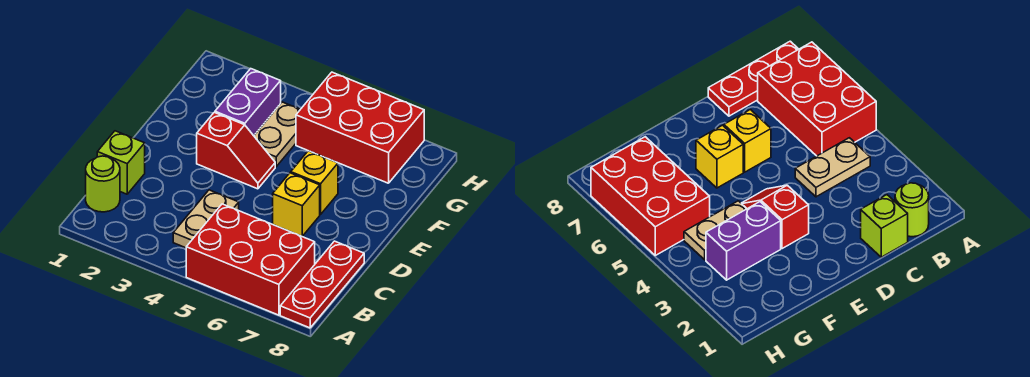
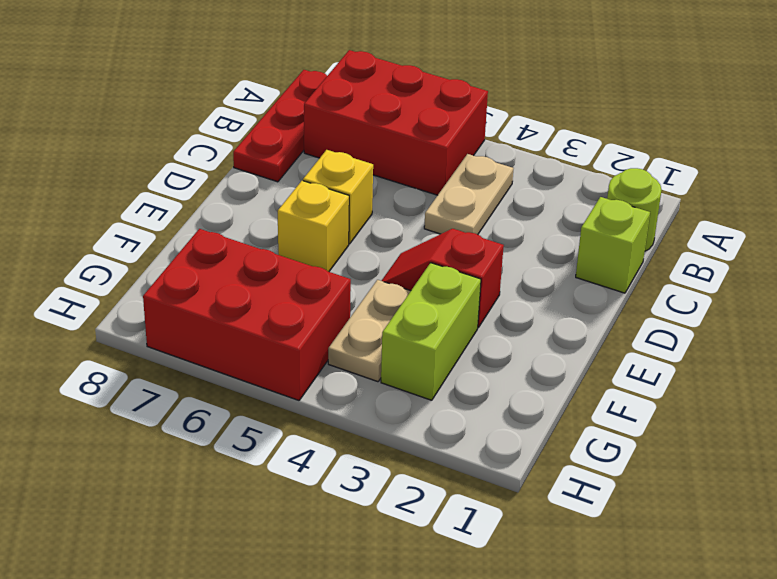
purple brick F3:G3 level 1 -> lime brick F3:G3 level 1

